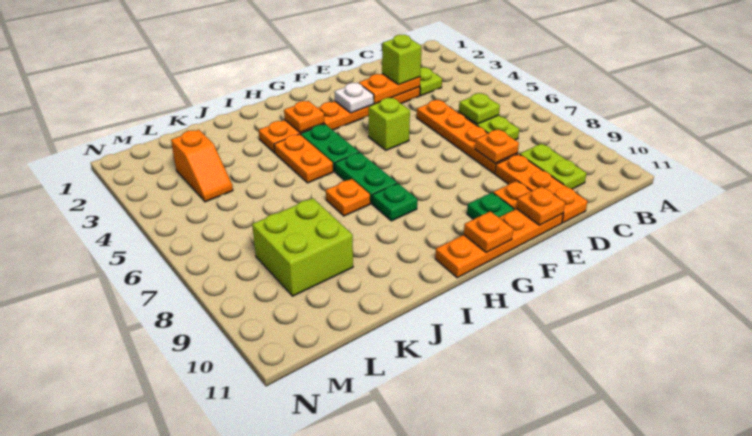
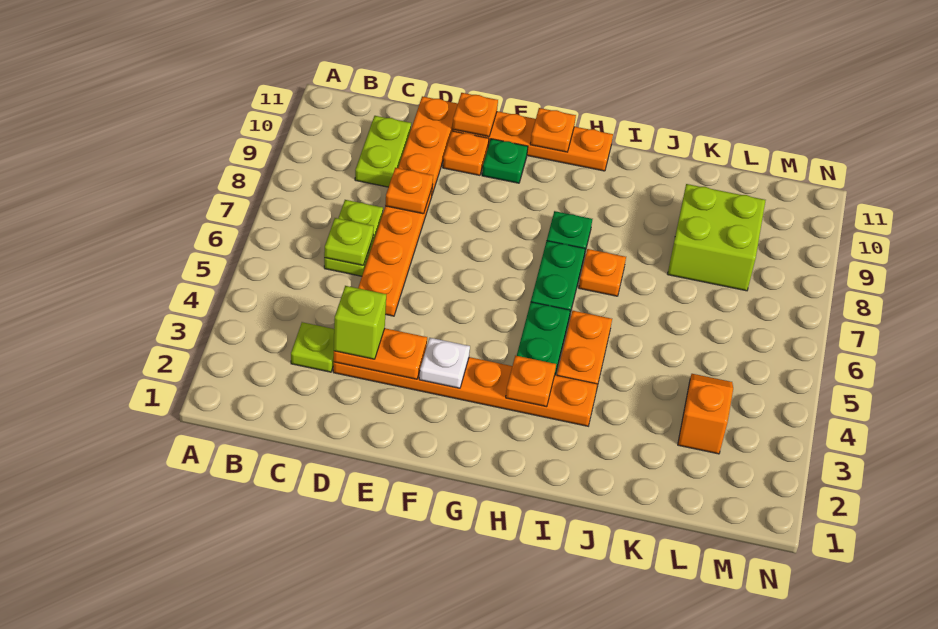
lime brick F5 level 1 -> none

